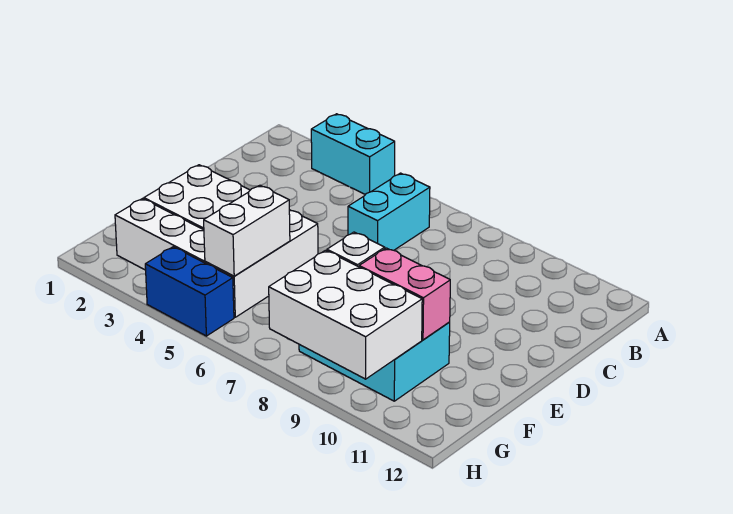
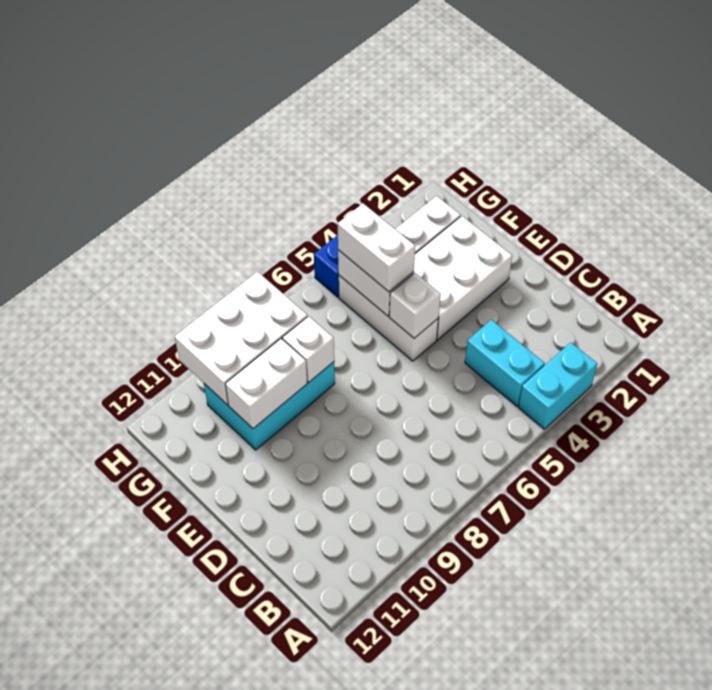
cyan brick B6:C6 level 1 -> cyan brick B4:C4 level 1
none -> white brick E5 level 2
none -> white brick F5:G5 level 3
pink brick F9:F10 level 2 -> white brick F9:F10 level 2

